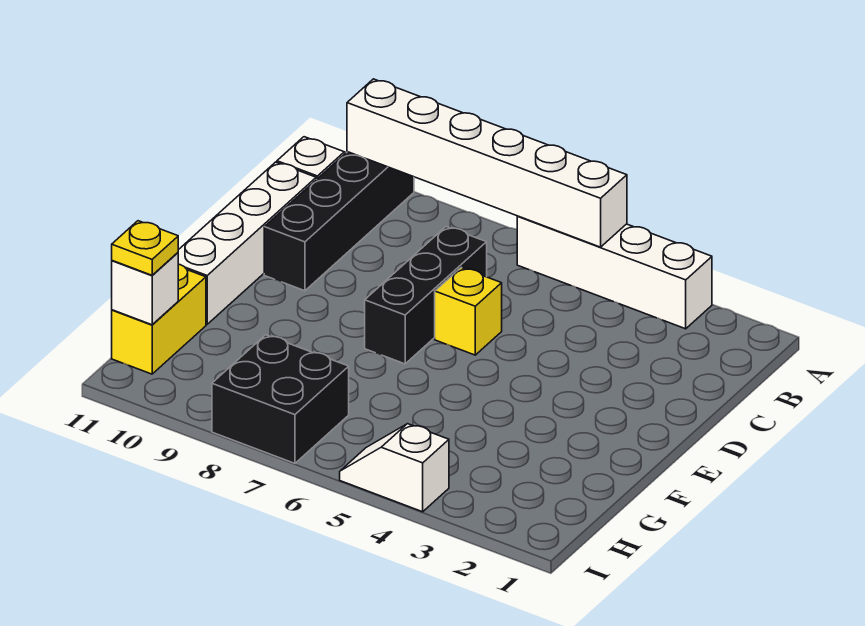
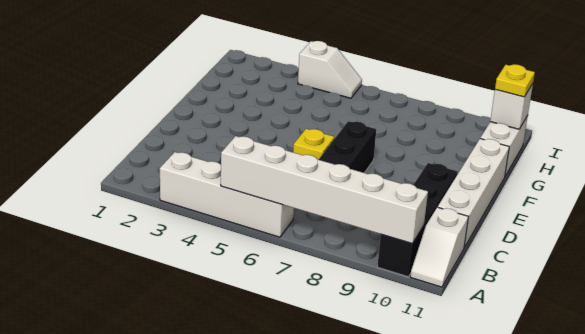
yellow brick G11:H11 level 1 -> white brick G11:H11 level 1
black brick H7:I8 level 1 -> none

